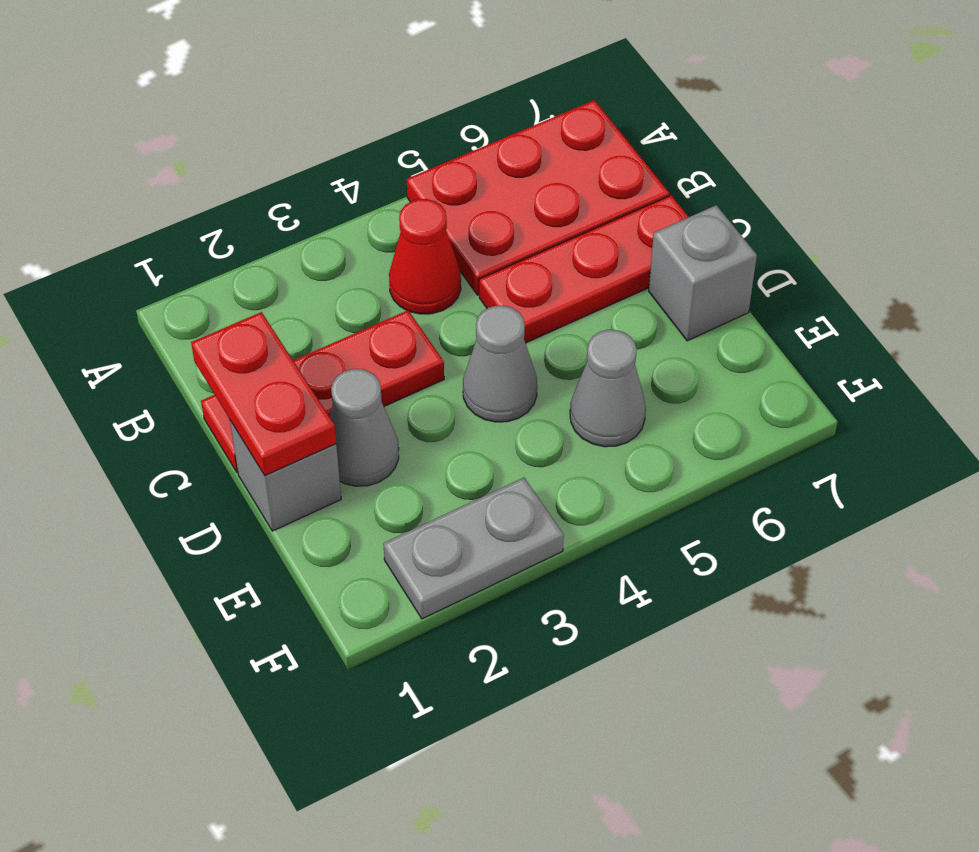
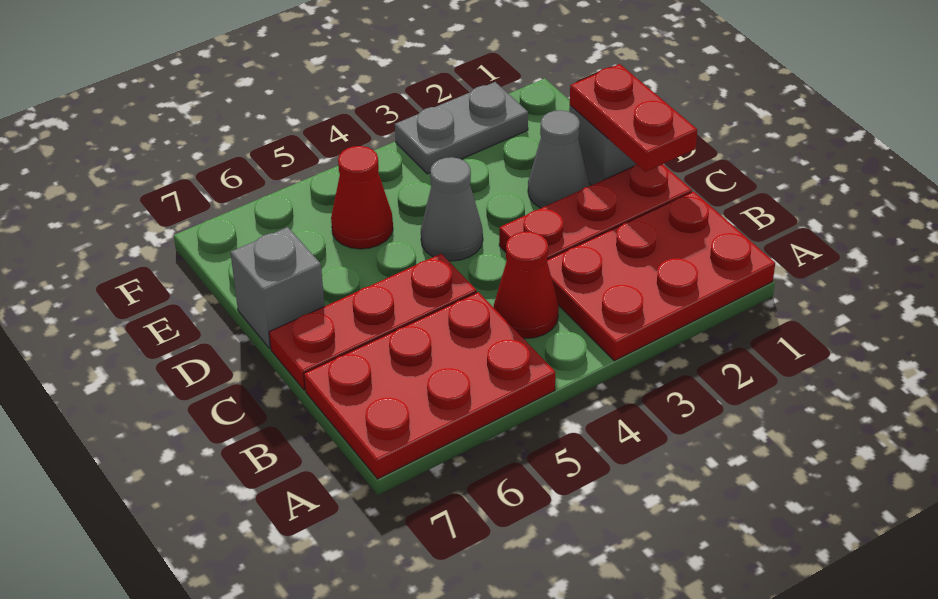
none -> red plate A1:B3 level 1
grey cone E5 level 1 -> red cone E5 level 1

